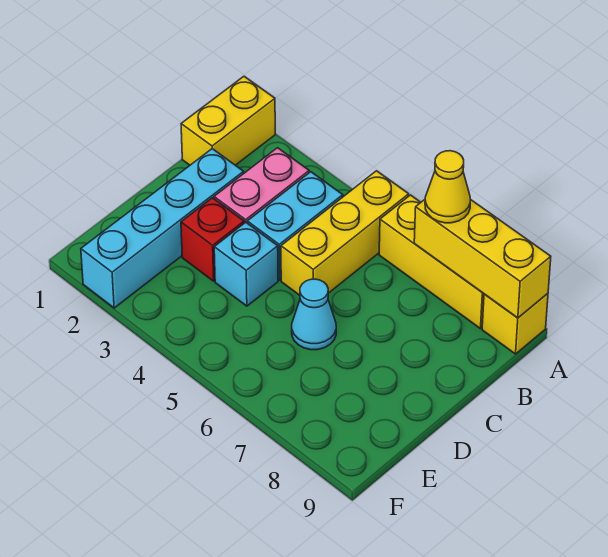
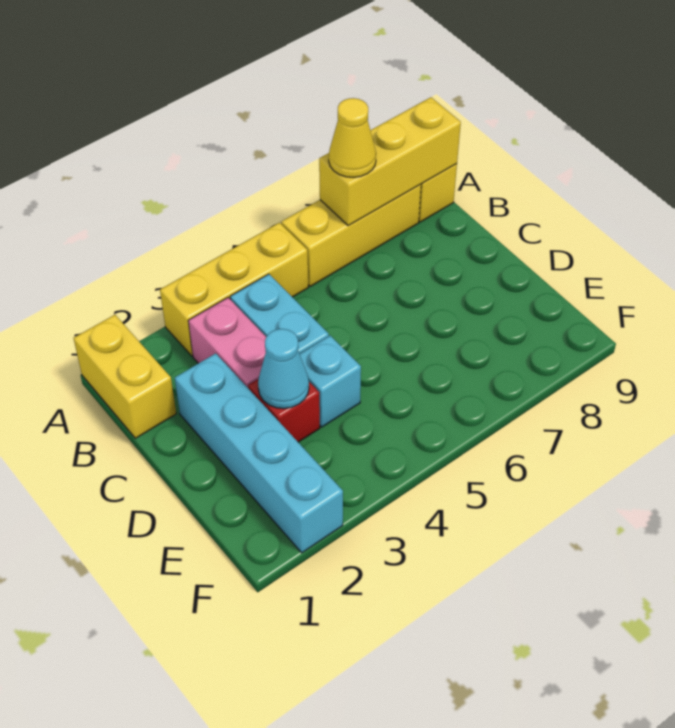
yellow brick A5:C5 level 1 -> yellow brick A3:A5 level 1
cyan cone D6 level 1 -> cyan cone D3 level 2

